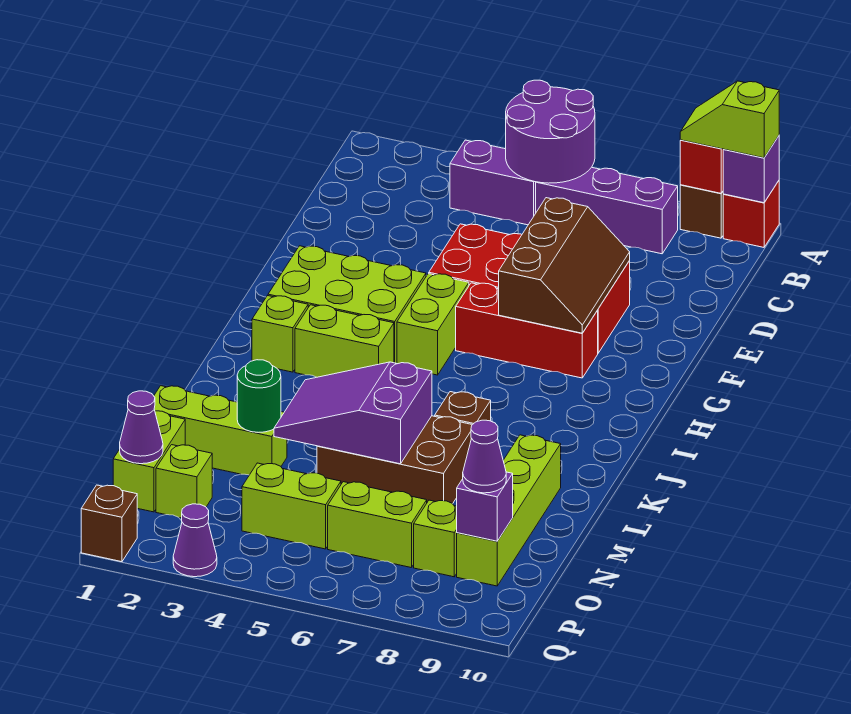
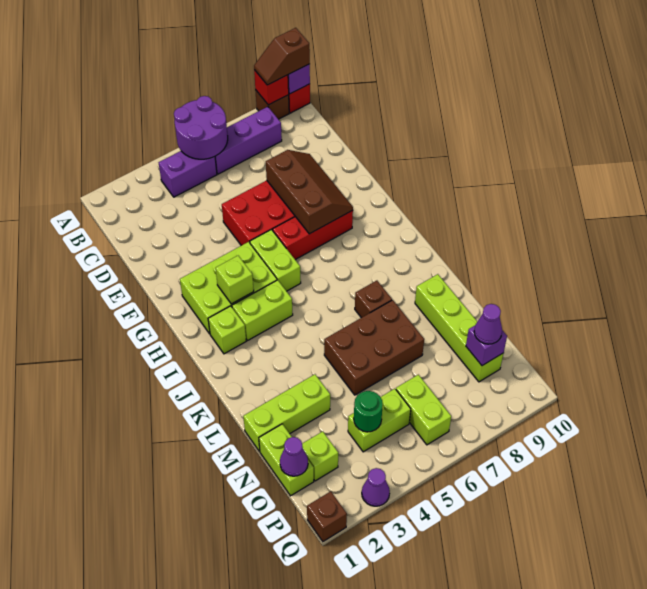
lime slope A9:A10 level 3 top 10 -> brown slope A9:A10 level 3 top 10
purple slope L4:M6 level 2 top 6 -> none
green round brick M3 level 2 -> green round brick O4 level 2
lime brick O6:O7 level 1 -> lime brick O6:P6 level 1
lime brick O8 level 1 -> lime brick H3 level 2

